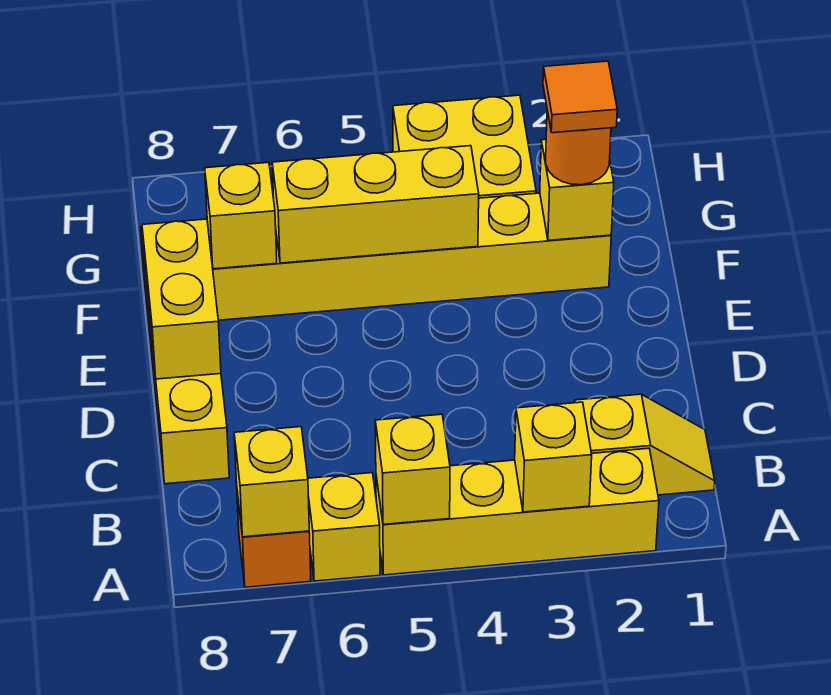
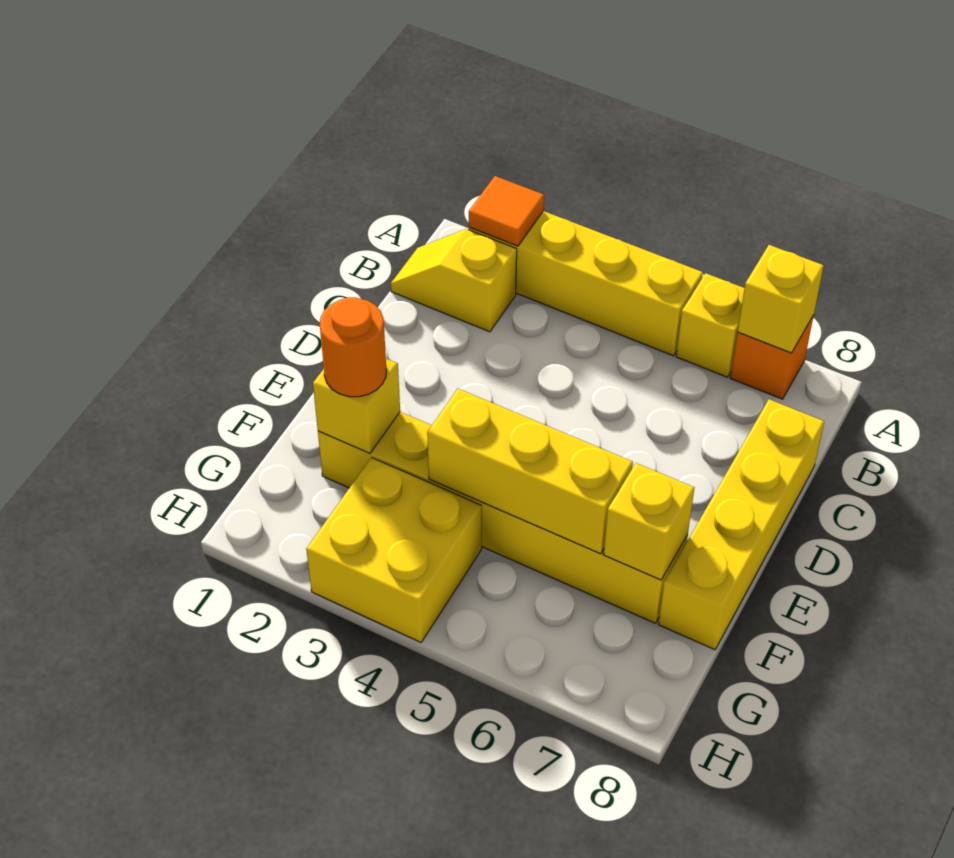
yellow brick A3 level 2 -> none
yellow brick A5 level 2 -> none
yellow brick D8:E8 level 2 -> none
orange tile F2 level 4 -> orange tile A2 level 2

